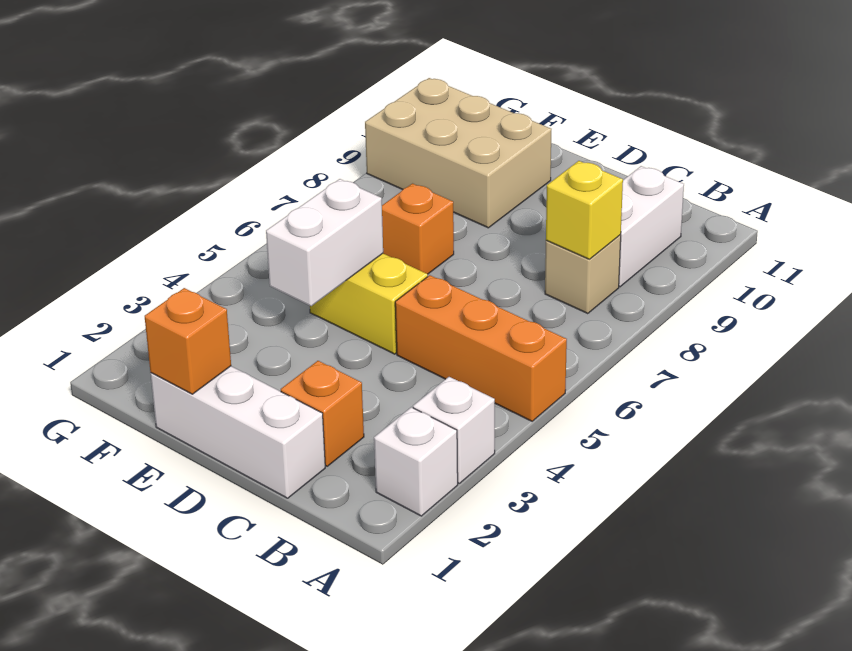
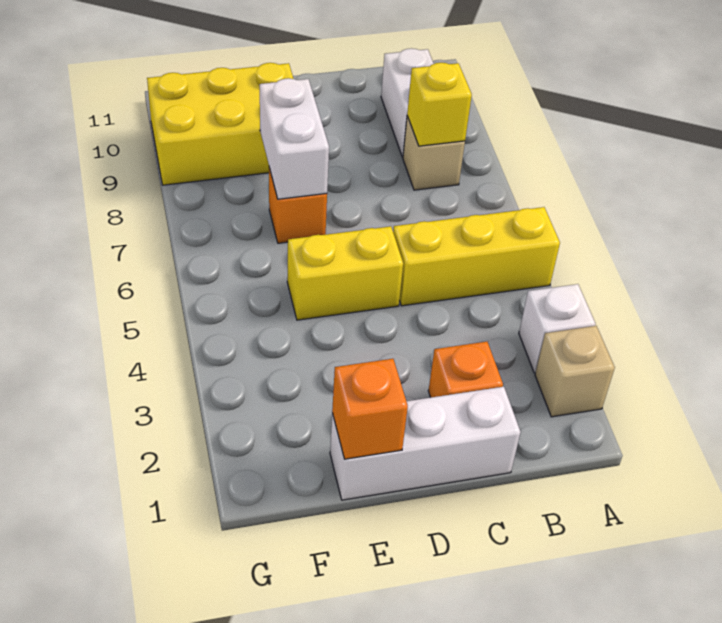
white brick A2 level 1 -> tan brick A2 level 1
orange brick A5:C5 level 1 -> yellow brick A5:C5 level 1
white brick E4:E5 level 2 -> white brick E7:E8 level 2
tan brick E9:G10 level 1 -> yellow brick E9:G10 level 1

